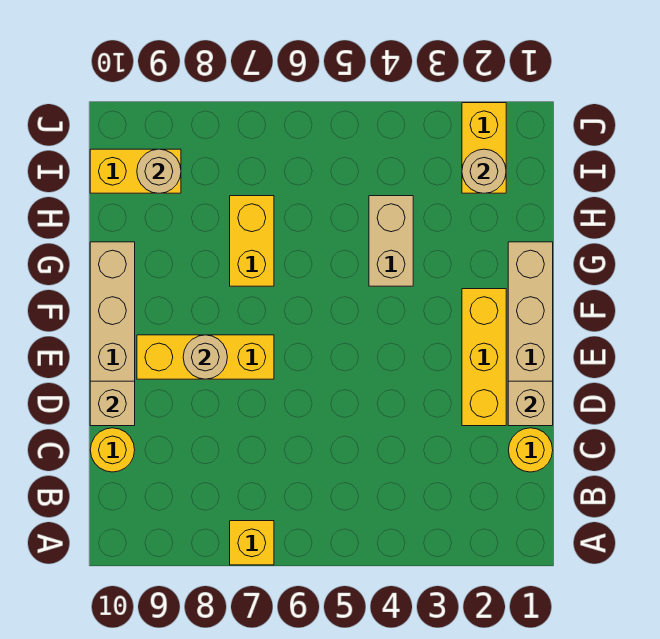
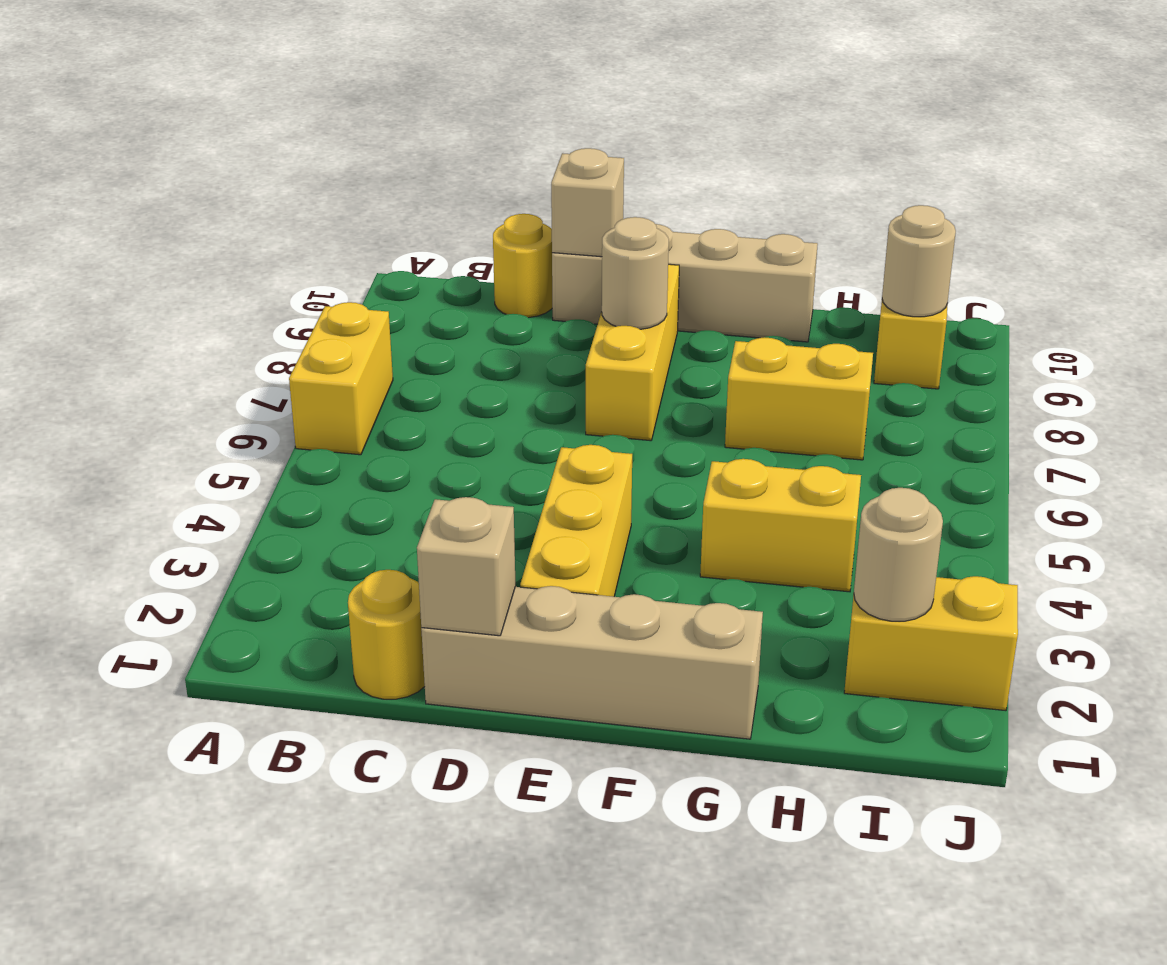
yellow brick A7 level 1 -> yellow brick A6:A7 level 1
yellow brick D2:F2 level 1 -> yellow brick E2:E4 level 1
tan brick G4:H4 level 1 -> yellow brick G4:H4 level 1

